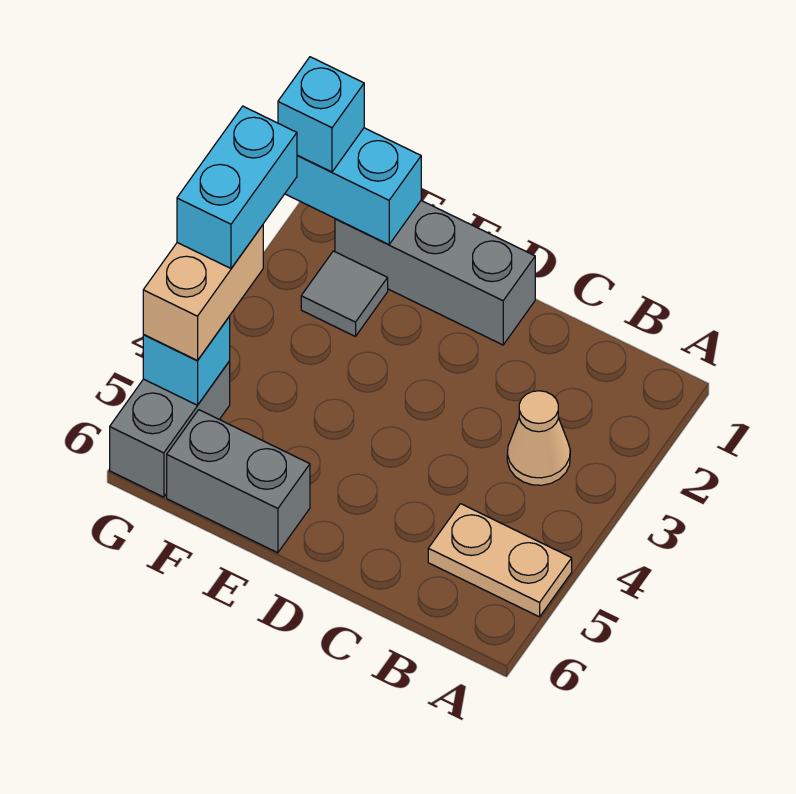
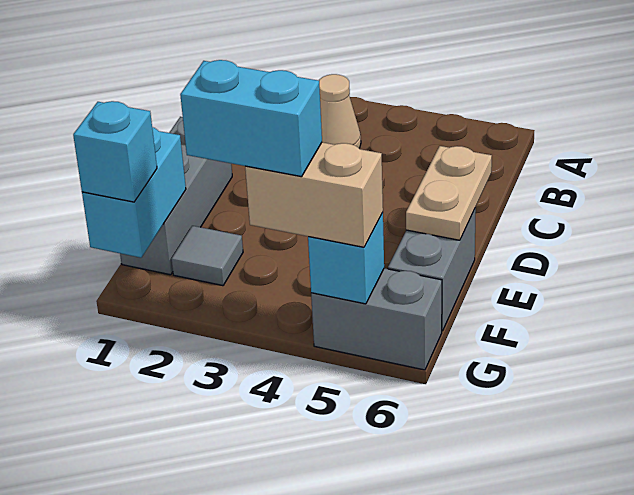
tan plate A5:B5 level 1 -> tan plate D6:E6 level 2

